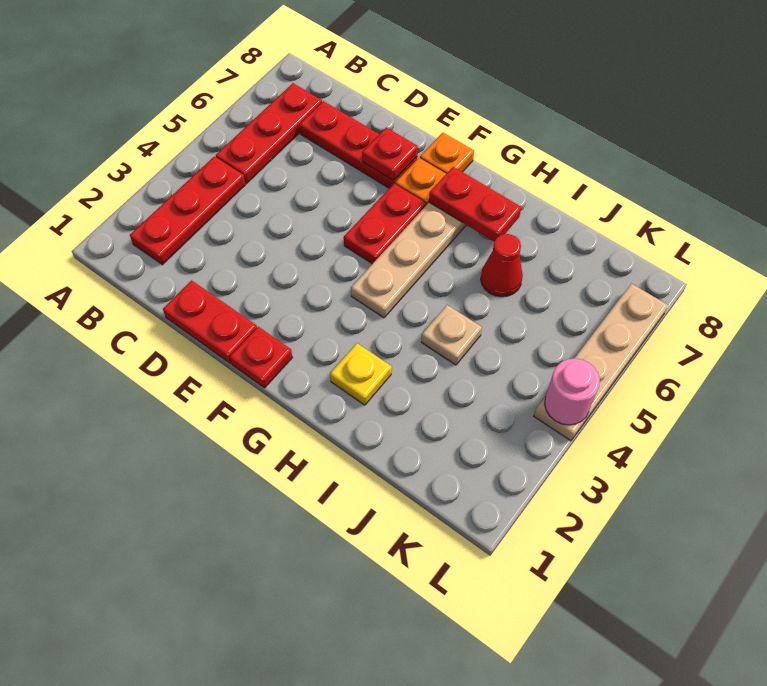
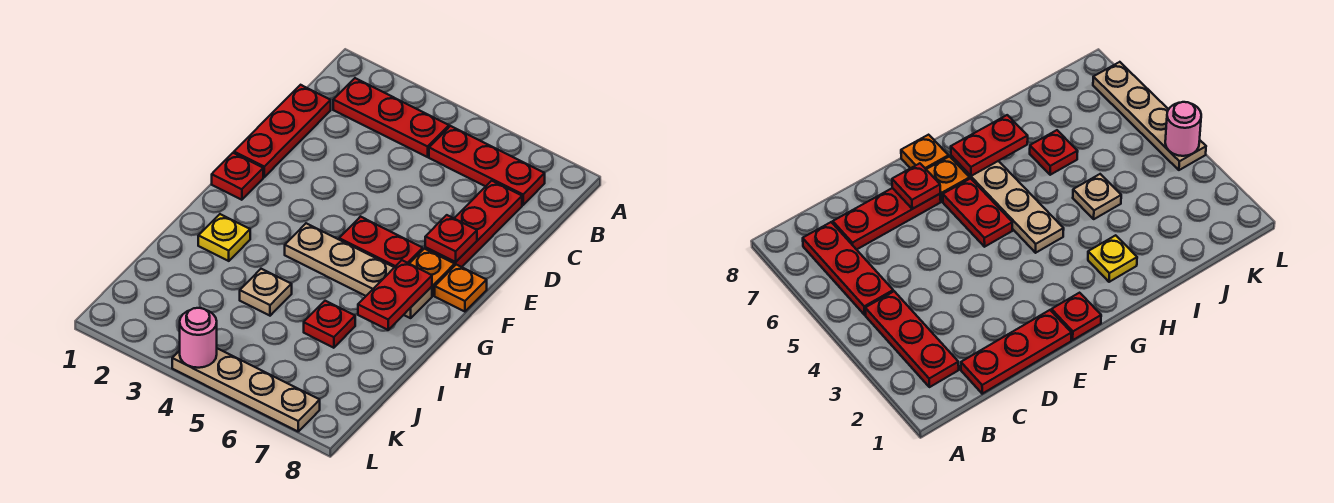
red plate D1:E1 level 1 -> red plate C1:E1 level 1
red cone I6 level 1 -> red plate I6 level 1

